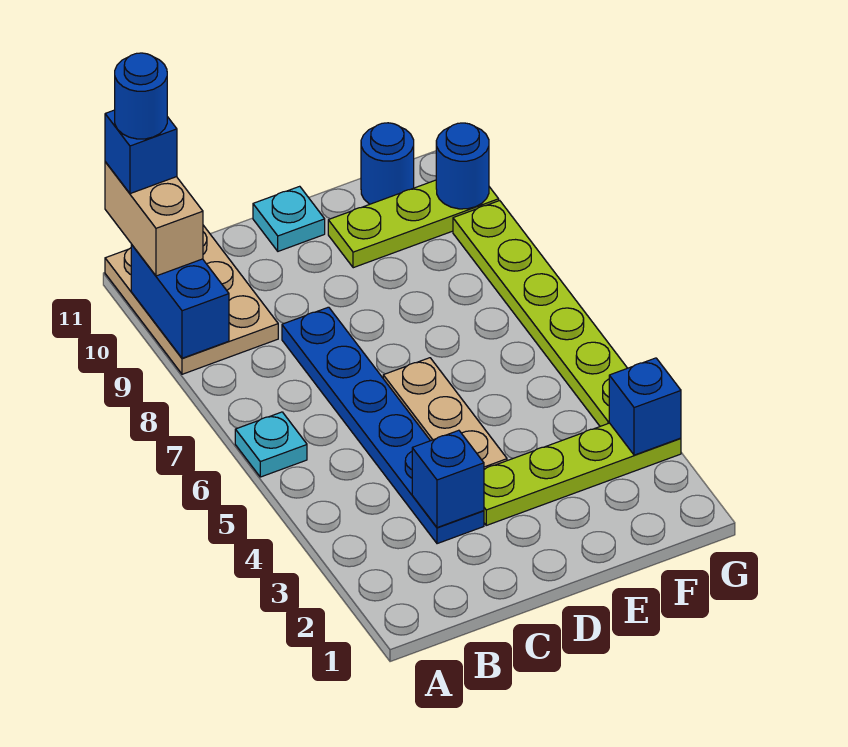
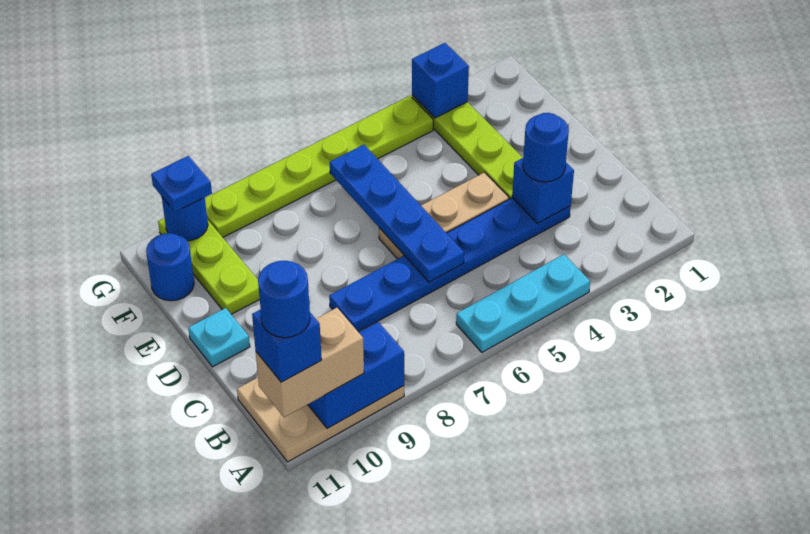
cyan plate A6 level 1 -> cyan plate A4:A6 level 1
none -> blue round brick C3 level 3
none -> blue plate C6:F6 level 2
none -> blue plate G10 level 3

